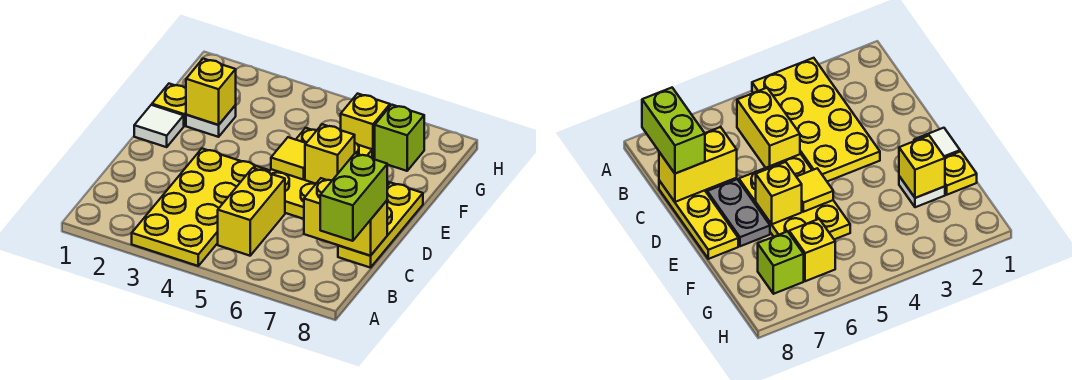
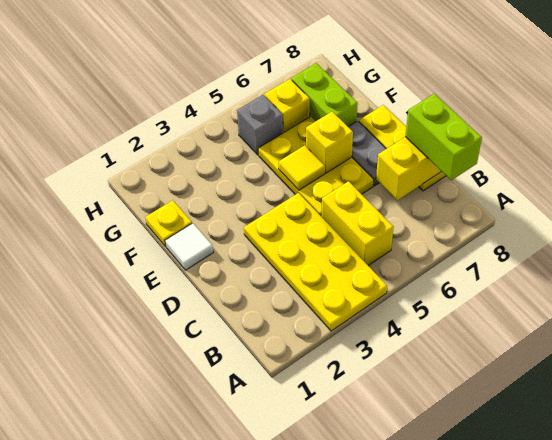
white plate F2 level 1 -> none
yellow brick F2 level 2 -> none
none -> grey brick G5 level 1
lime brick G7 level 1 -> lime brick F7:G7 level 1

